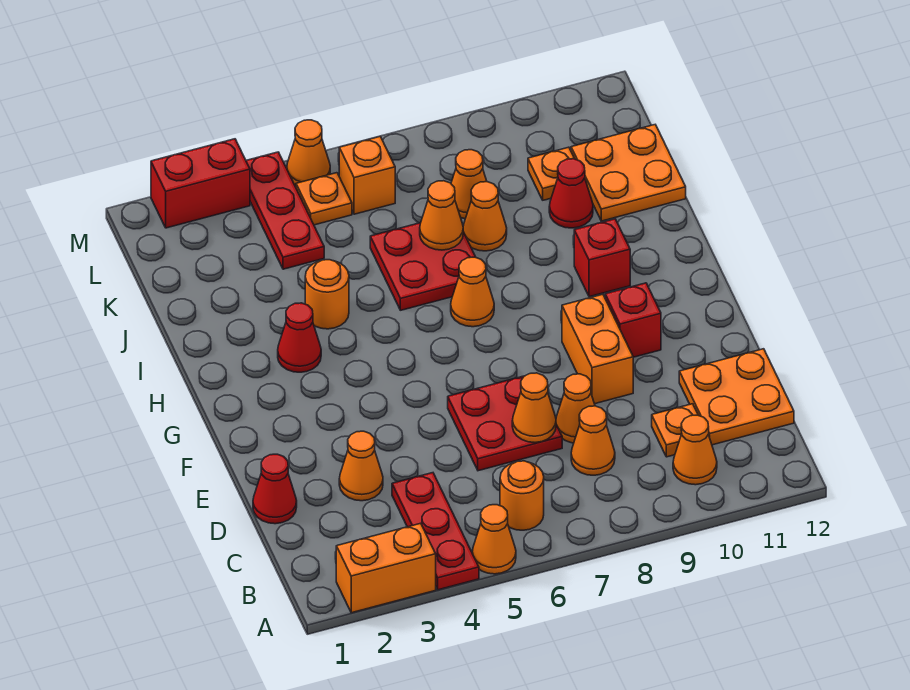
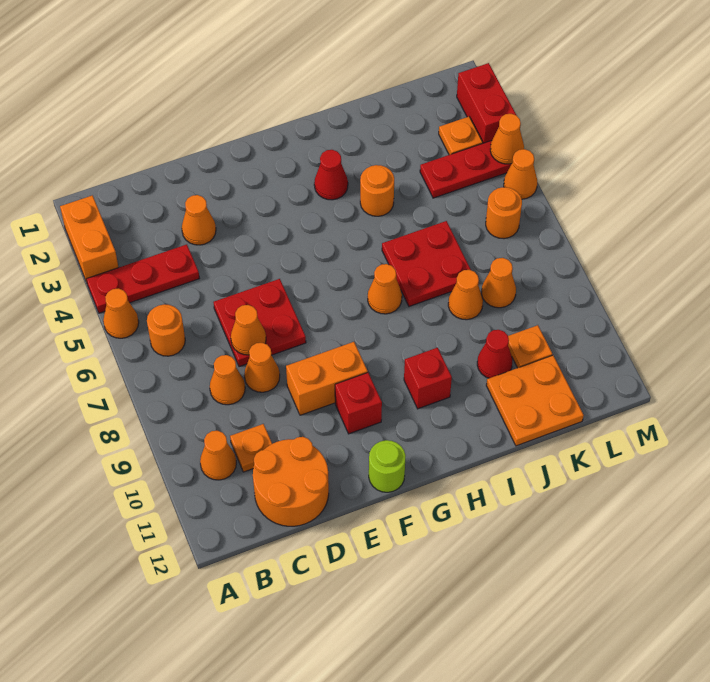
orange plate C11:D12 level 1 -> orange round brick C11:D12 level 1
red cone D1 level 1 -> none
none -> lime round brick F12 level 1
orange cone J7 level 2 -> orange cone M4 level 2
orange plate L5 level 1 -> orange plate L3 level 1
orange brick L6 level 1 -> orange round brick L6 level 1

